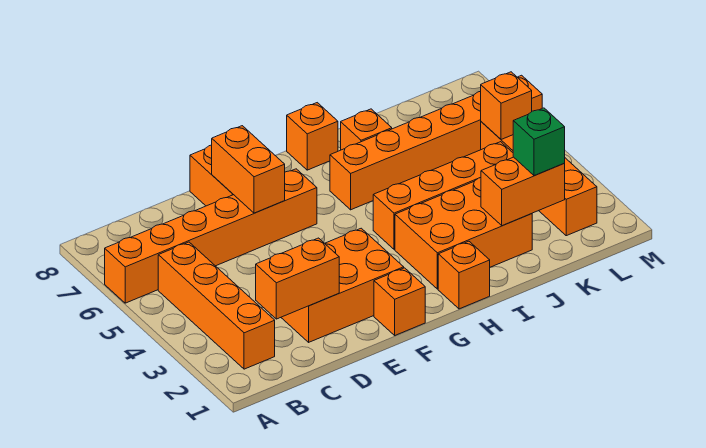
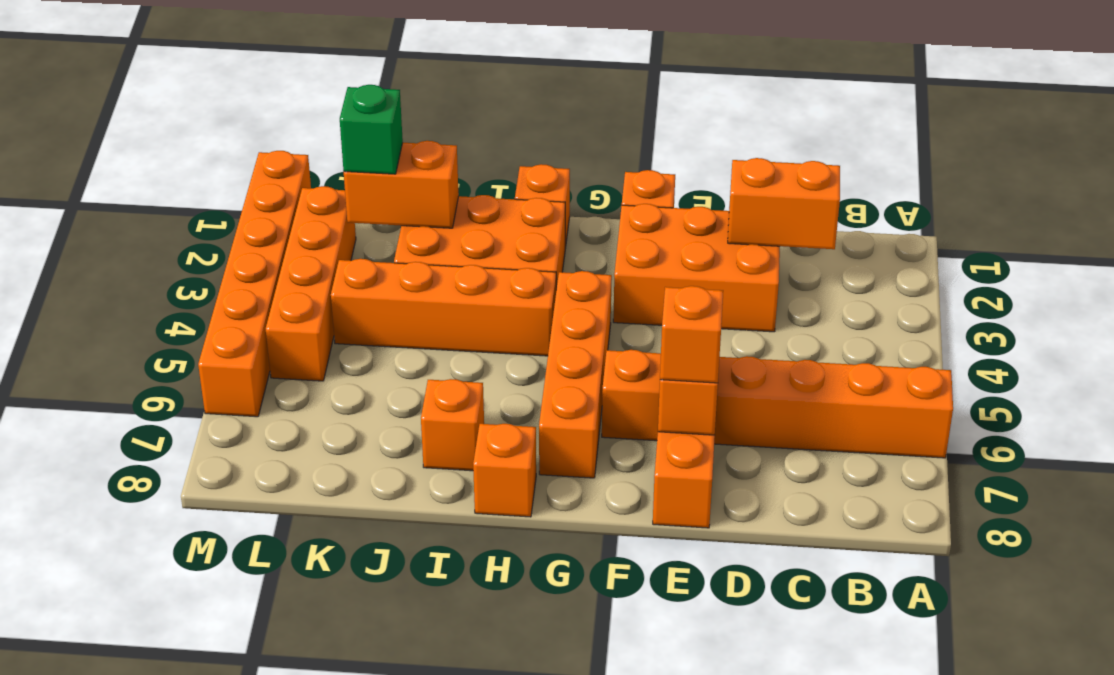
orange brick B2:B5 level 1 -> orange brick G4:G7 level 1
orange brick H6:M6 level 1 -> orange brick M1:M6 level 1
orange brick L5 level 2 -> orange brick E7 level 3

